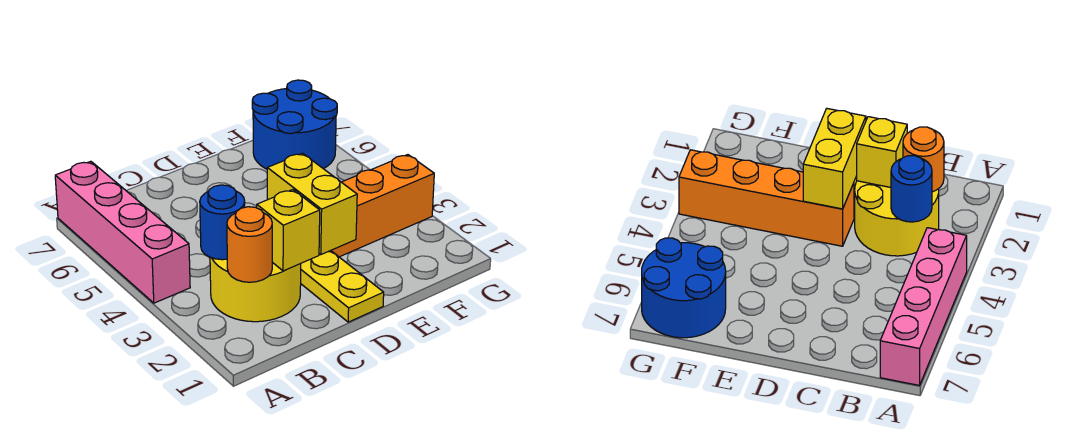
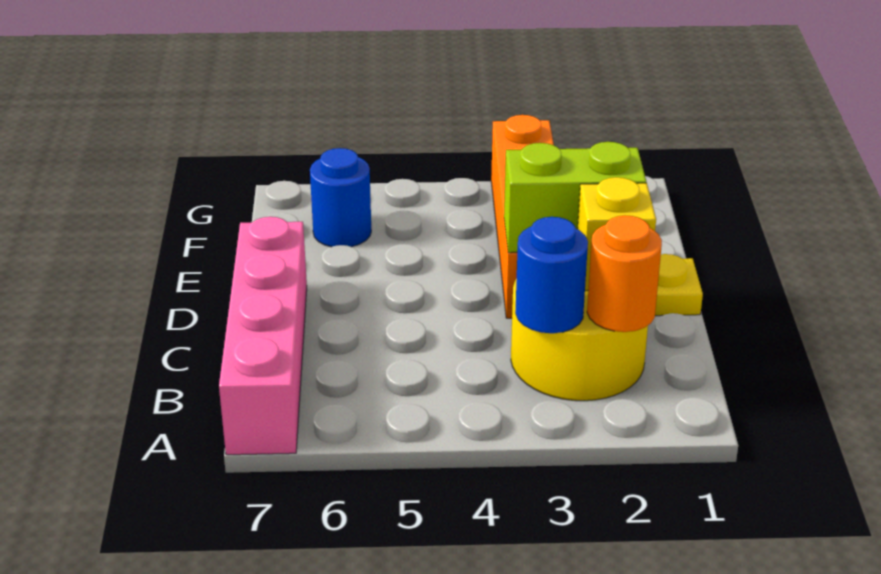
pink brick A4:A7 level 1 -> pink brick A7:D7 level 1
yellow brick D2:D3 level 2 -> lime brick D2:D3 level 2
blue round brick F6:G7 level 1 -> blue round brick F6 level 1

